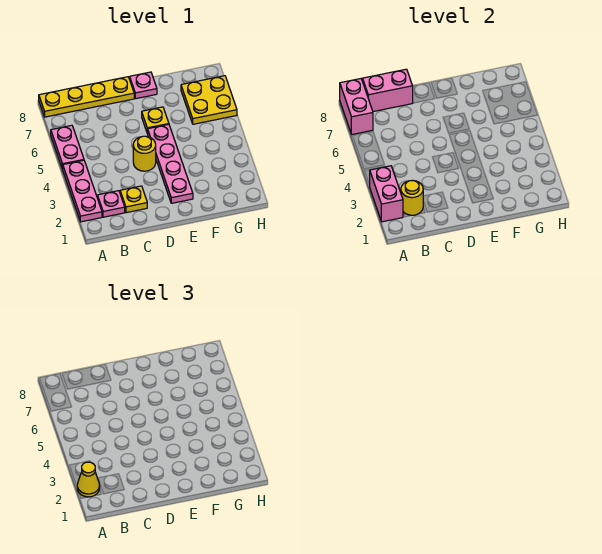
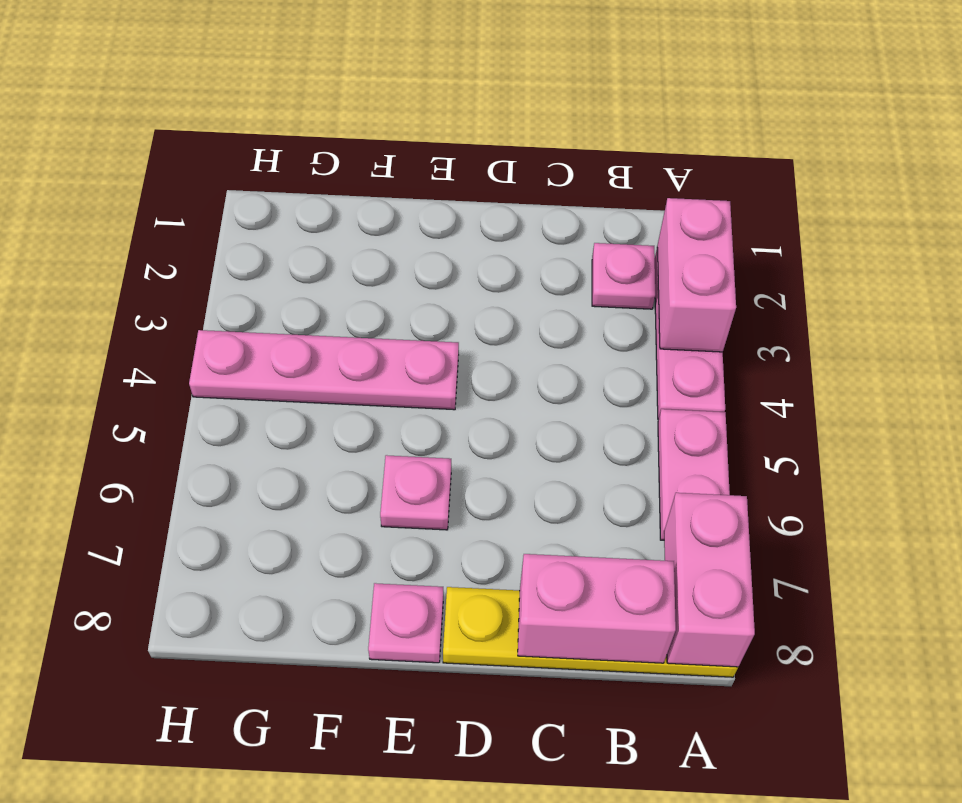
yellow cone A2 level 3 -> none
yellow round brick B2 level 2 -> none
yellow plate C2 level 1 -> none
yellow round brick D4 level 1 -> none
pink plate E2:E5 level 1 -> pink plate E4:H4 level 1
yellow plate E6 level 1 -> pink plate E6 level 1
yellow plate G6:H7 level 1 -> none

